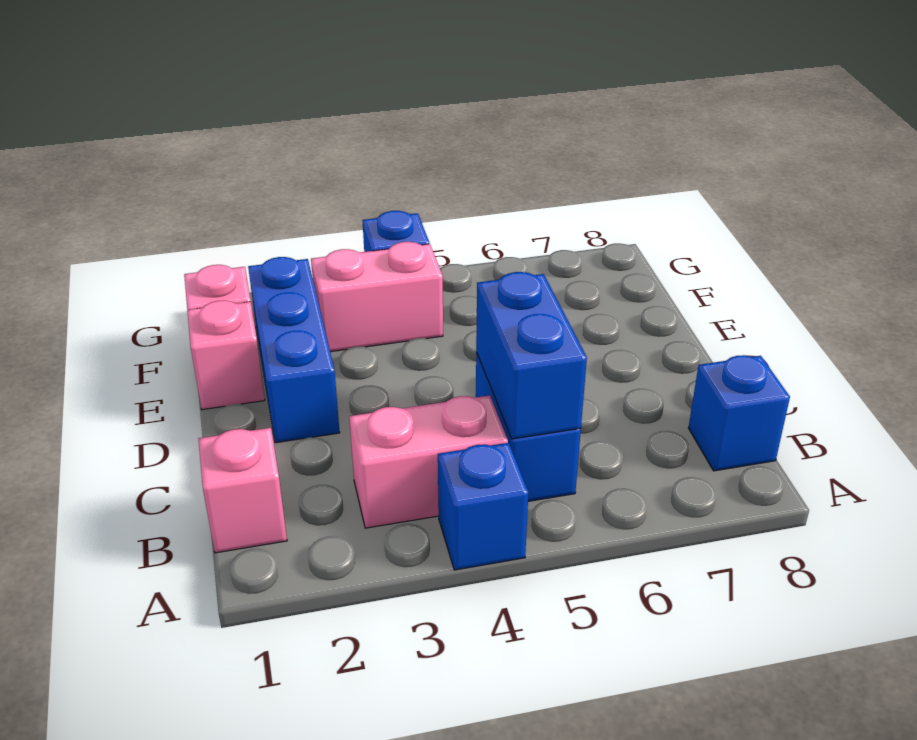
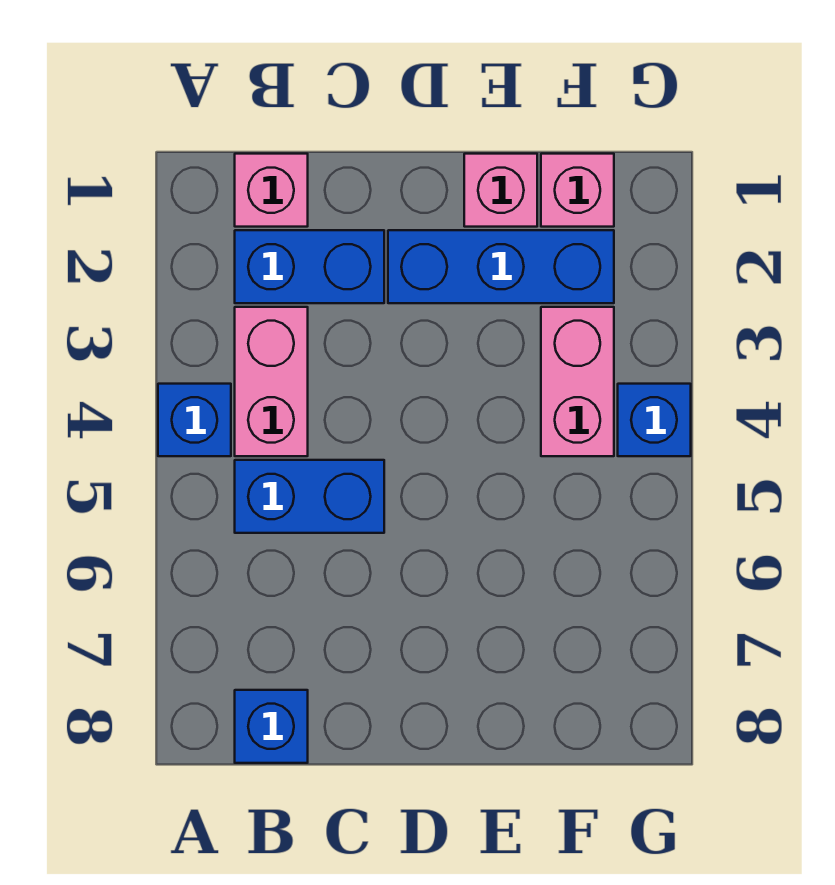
blue brick B5:C5 level 2 -> blue brick B2:C2 level 1

